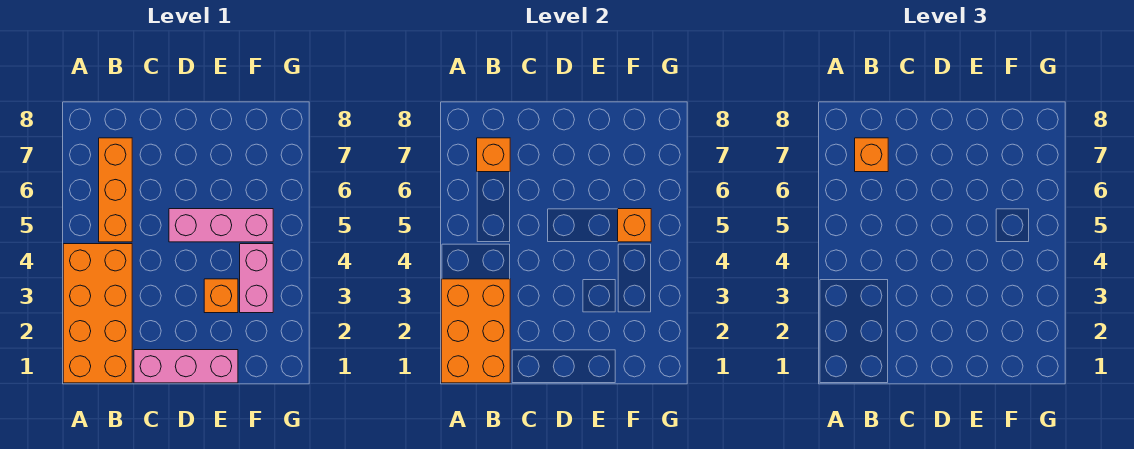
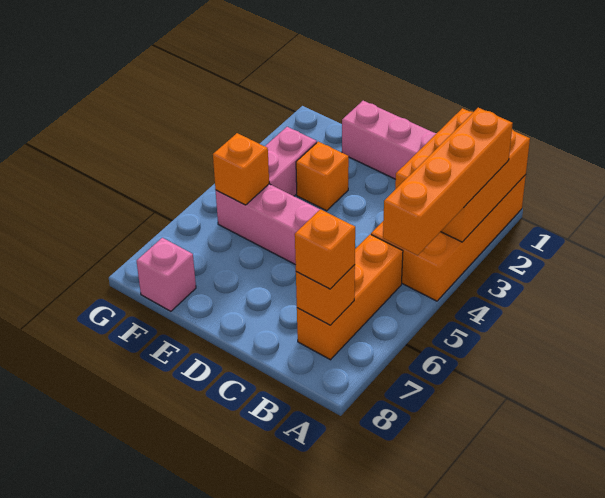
none -> orange brick A2:A5 level 3
none -> pink brick F8 level 1

